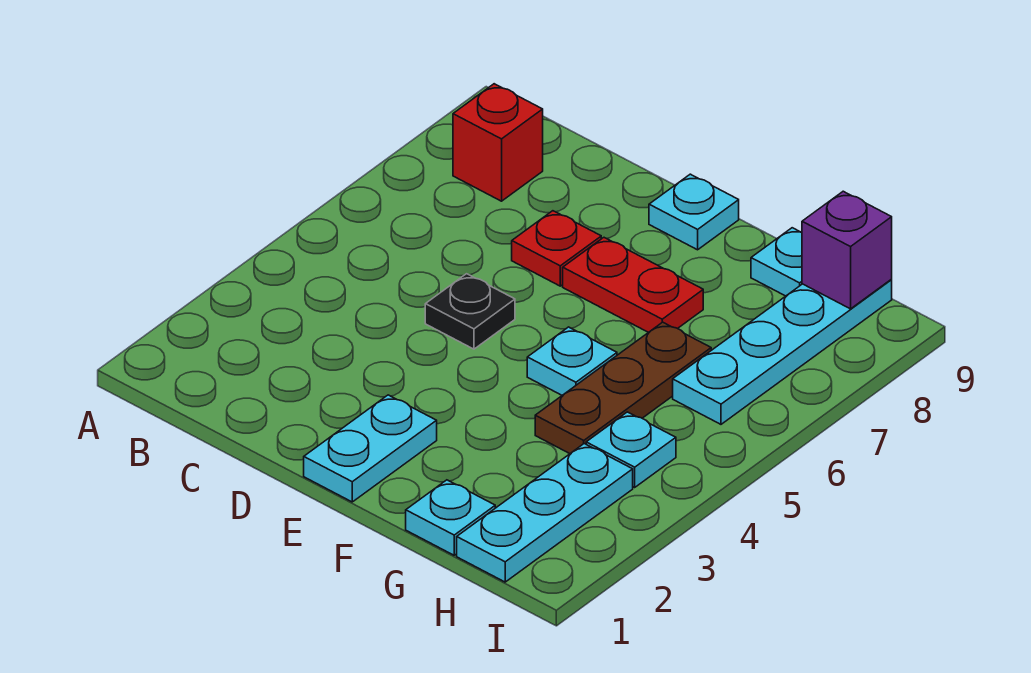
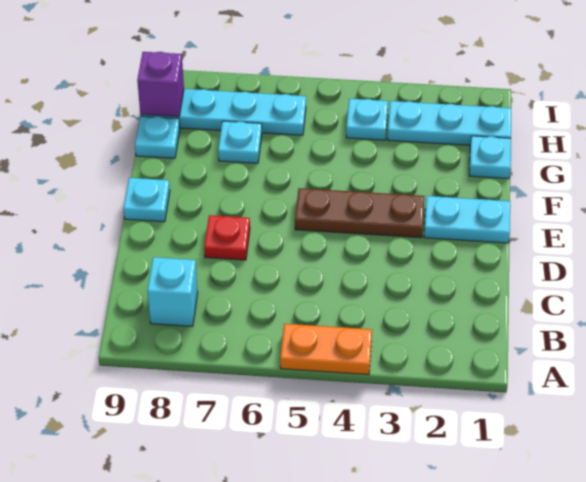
none -> orange plate A4:A5 level 1
red brick B8 level 1 -> cyan brick B8 level 1
black plate D5 level 1 -> none
red plate E7:F7 level 1 -> none
cyan plate F5 level 1 -> cyan plate G7 level 1
brown plate G4:G6 level 1 -> brown plate E3:E5 level 1

